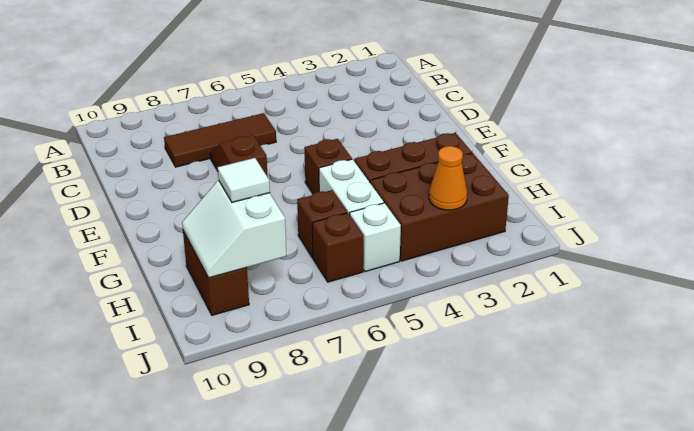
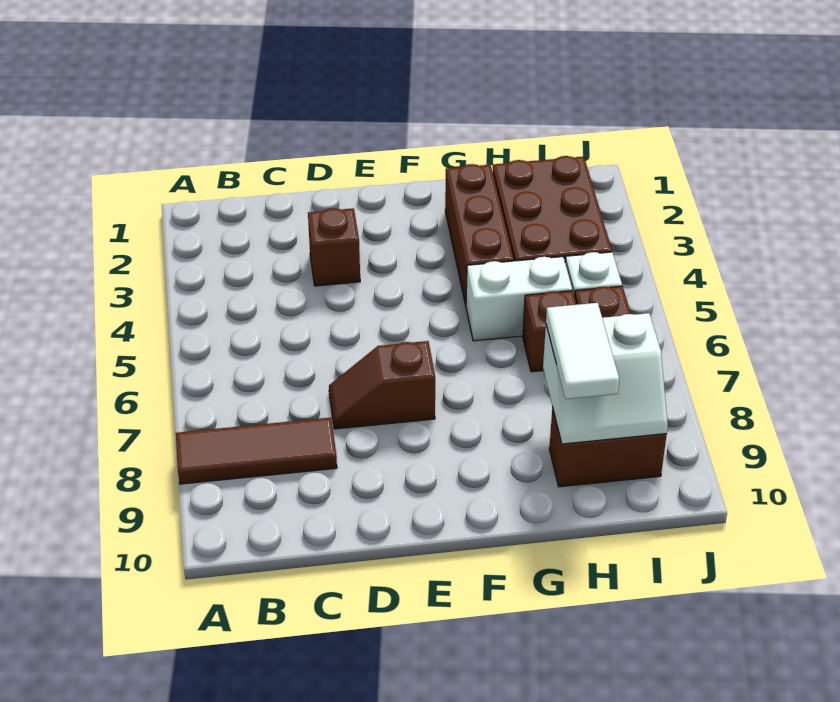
brown tile C6:C8 level 1 -> brown tile A8:C8 level 1
brown brick F5 level 1 -> brown brick D3 level 1
white tile H8 level 3 -> white tile H8:H9 level 3
orange cone I3 level 2 -> none

